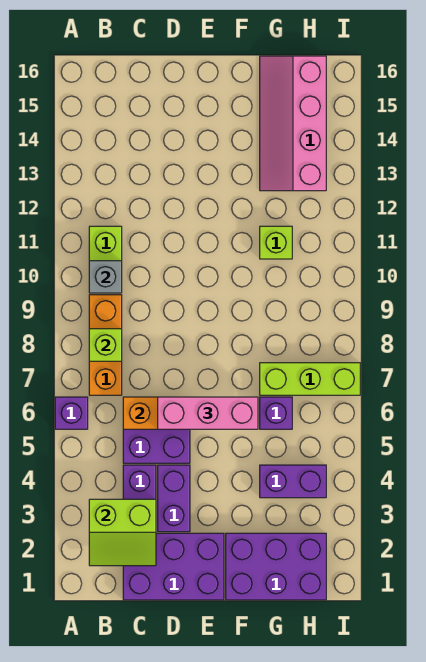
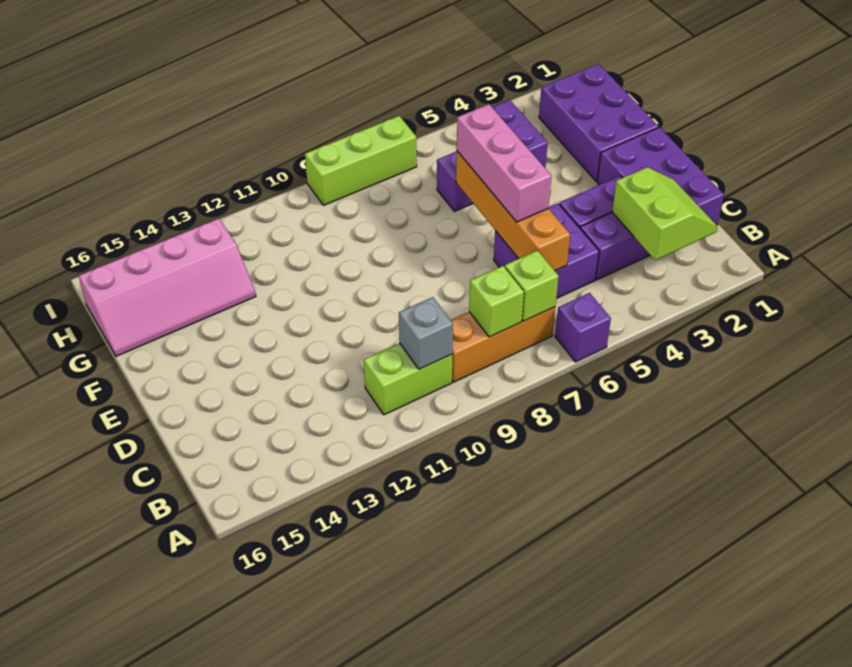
lime brick G7:I7 level 1 -> lime brick I7:I9 level 1
lime brick G11 level 1 -> lime brick B7 level 2

